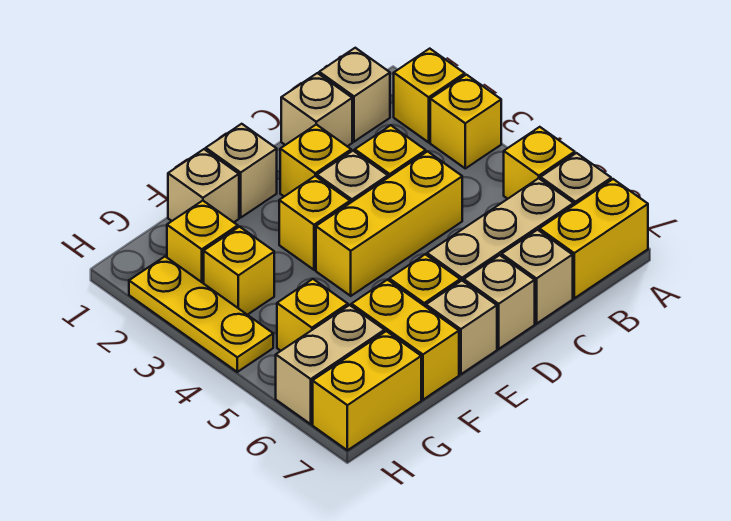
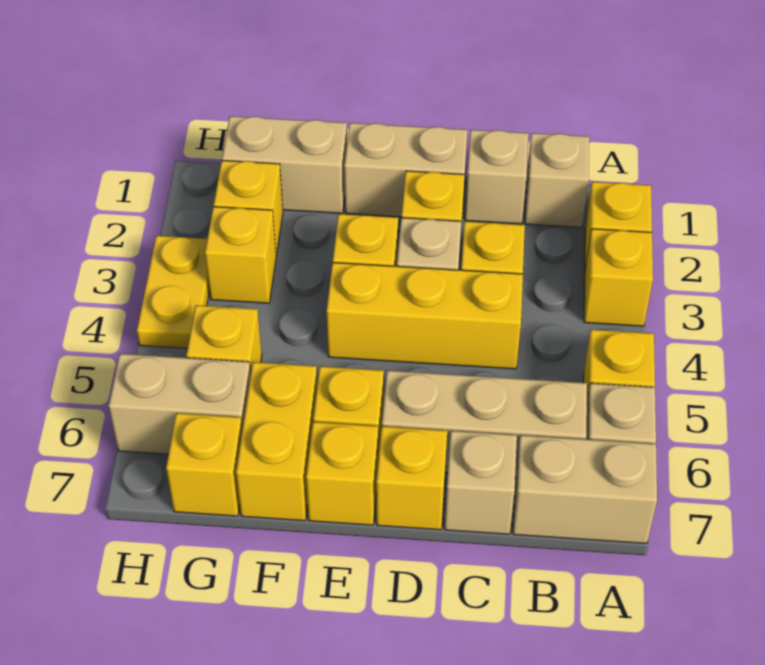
yellow brick A7:B7 level 1 -> tan brick A7:B7 level 1
tan brick D7 level 1 -> yellow brick D7 level 1
tan brick E1 level 1 -> tan brick D1:E1 level 1
tan brick E7 level 1 -> yellow brick E7 level 1
tan brick F1 level 1 -> tan brick F1:G1 level 1
yellow brick G7:H7 level 1 -> yellow brick G7 level 1
yellow plate H2:H4 level 1 -> yellow plate H3:H4 level 1

